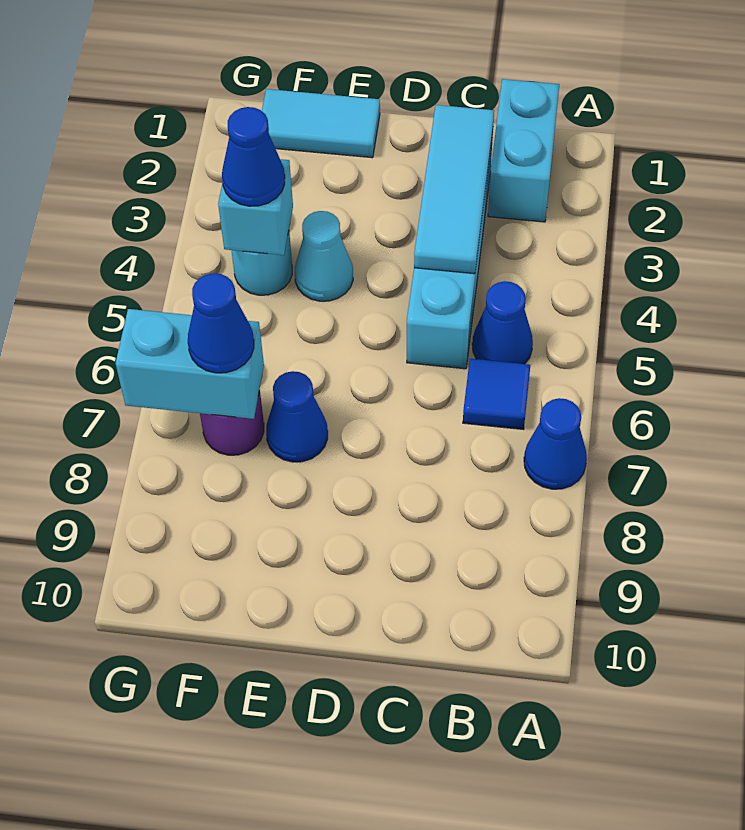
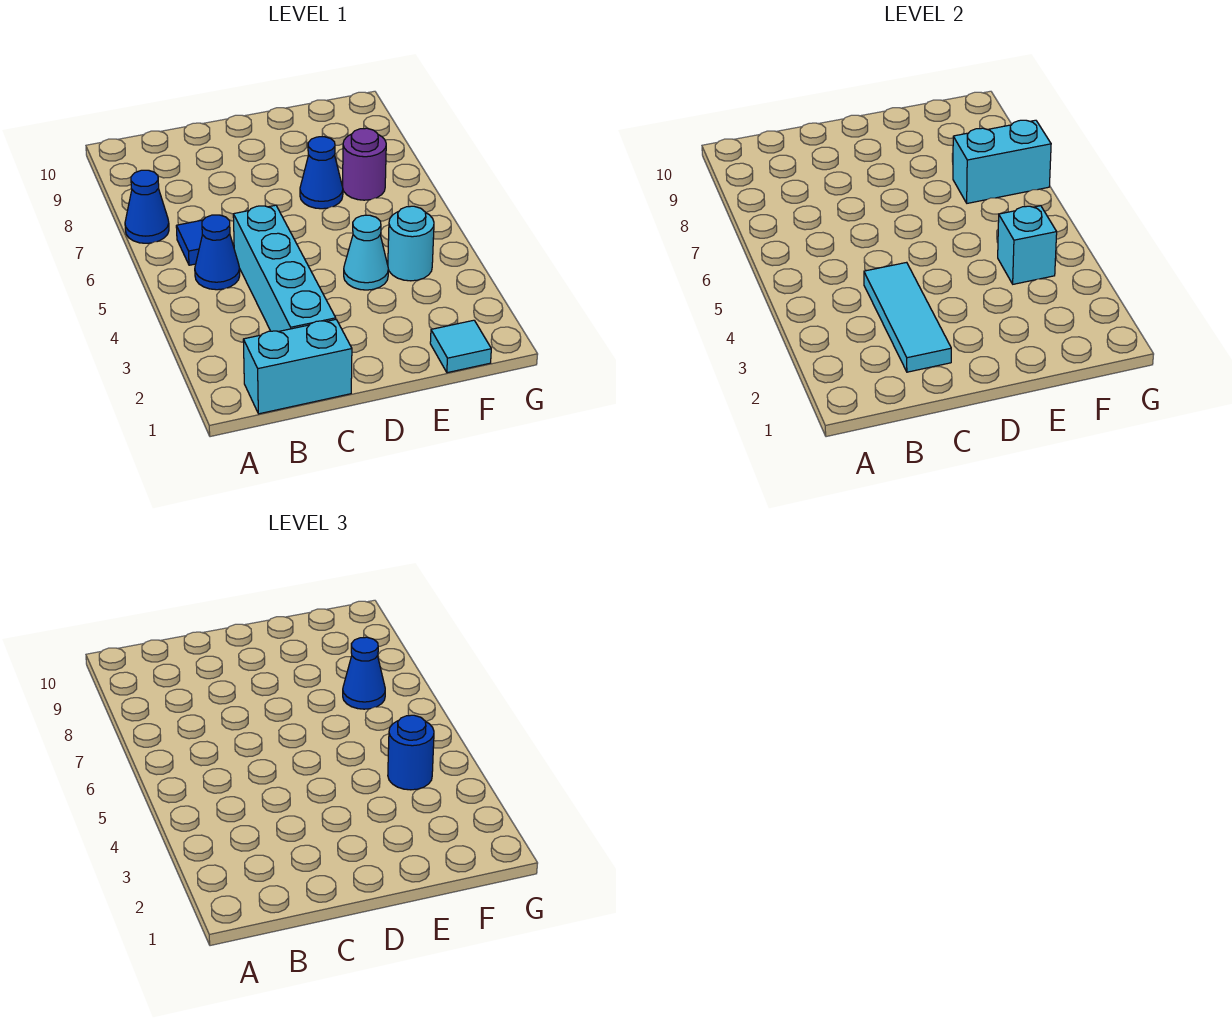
cyan brick B1:B2 level 1 -> cyan brick B1:C1 level 1
cyan tile E1:F1 level 1 -> cyan tile F1 level 1
blue cone F4 level 3 -> blue round brick F4 level 3

